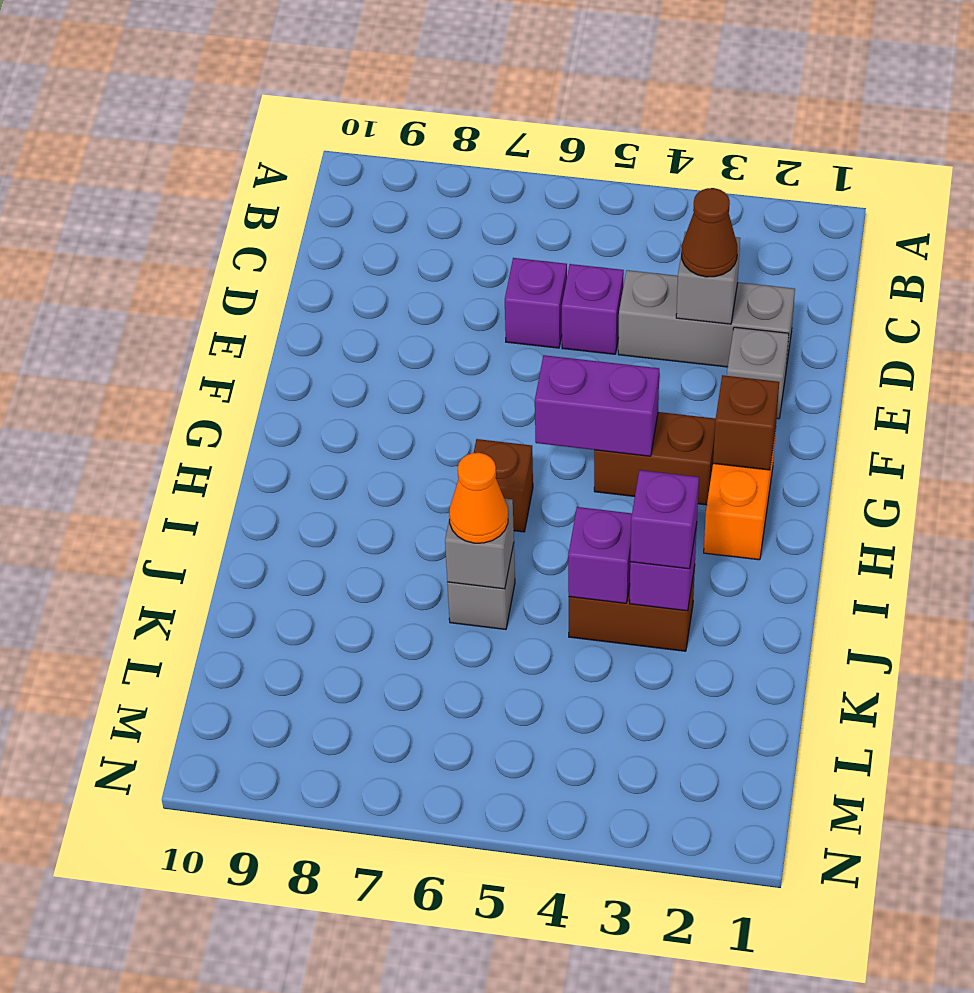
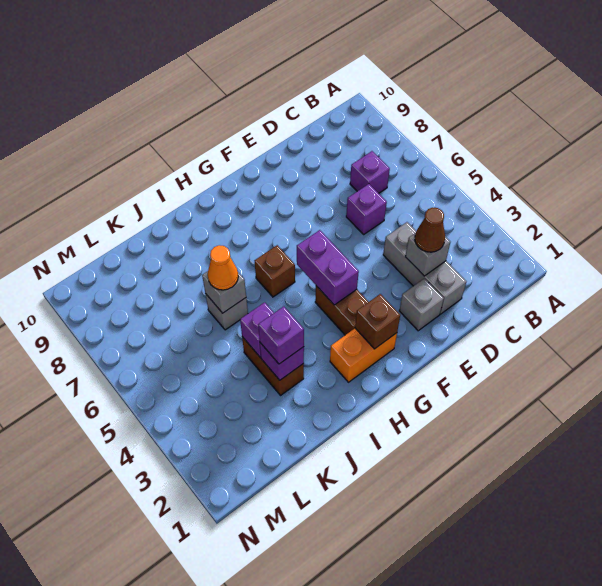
purple brick D5 level 1 -> purple brick C7 level 1

